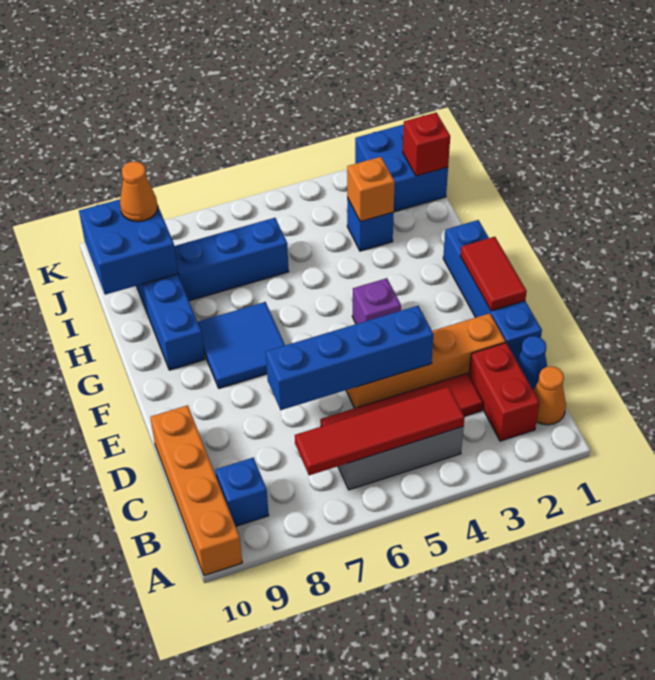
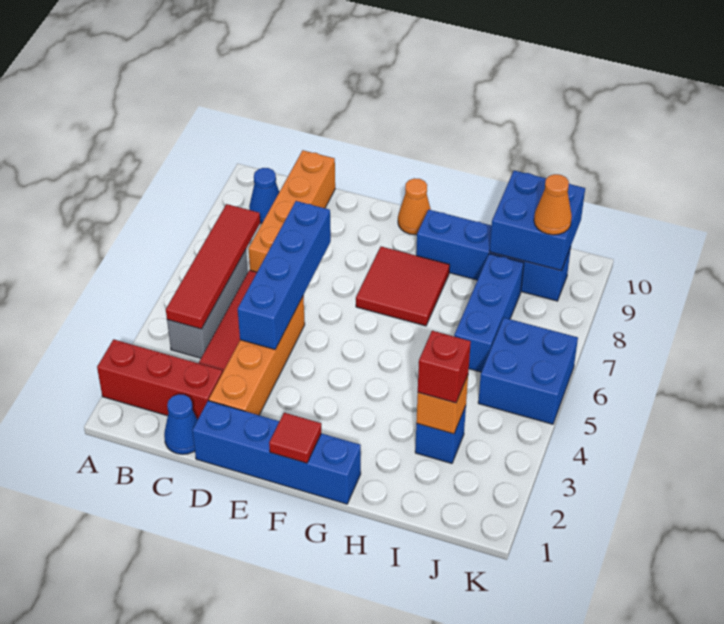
orange brick A10:D10 level 1 -> orange brick C7:C10 level 1
orange cone B1 level 1 -> orange cone F10 level 1
red brick B2:C2 level 1 -> red brick A2:C2 level 1
blue brick B9 level 1 -> blue cone B9 level 1
red tile E1:F1 level 2 -> red tile F1 level 2
purple brick F4 level 1 -> none
blue tile F7:G8 level 1 -> red tile F7:G8 level 1
blue brick J1:K2 level 1 -> blue brick J5:K6 level 1
red brick J1 level 2 -> red brick I3 level 3

